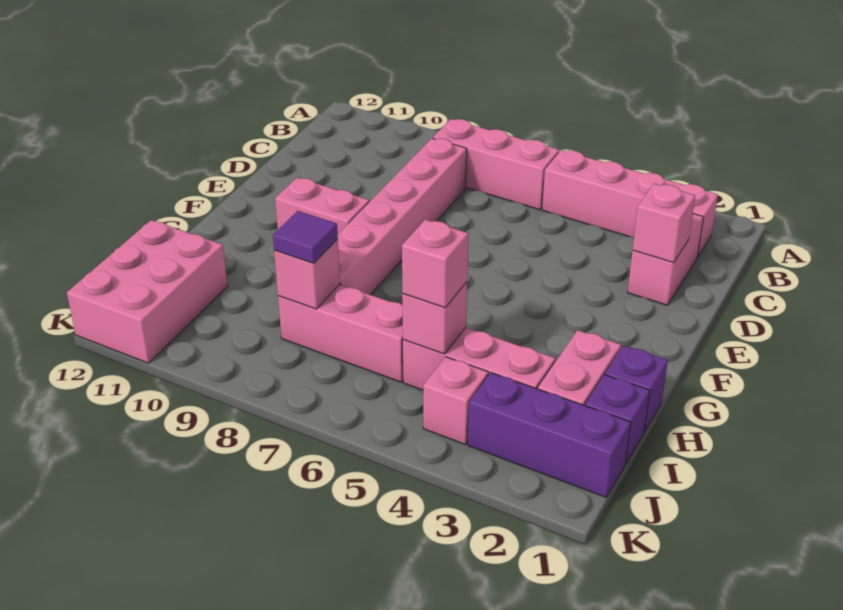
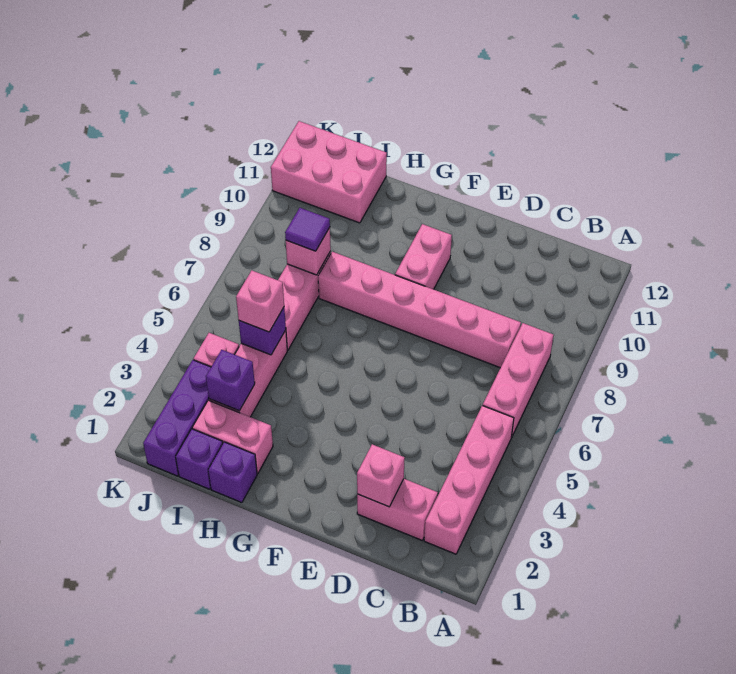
none -> purple brick I3 level 2
pink brick I5 level 2 -> purple brick I5 level 2

